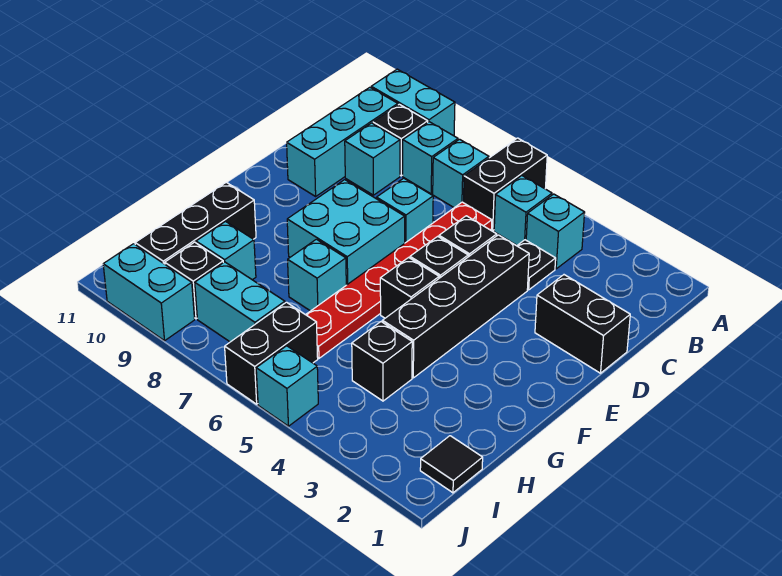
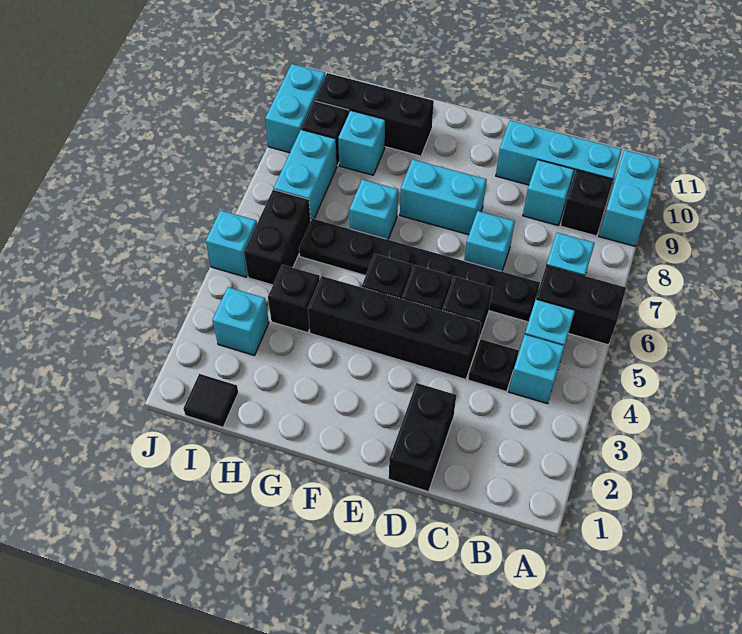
cyan brick B8 level 1 -> cyan brick I3 level 1
red plate C6:H6 level 1 -> black plate C6:H6 level 1
cyan brick E7:F8 level 1 -> cyan brick E8:F8 level 1
black brick I6:J6 level 1 -> black brick I5:I6 level 1

